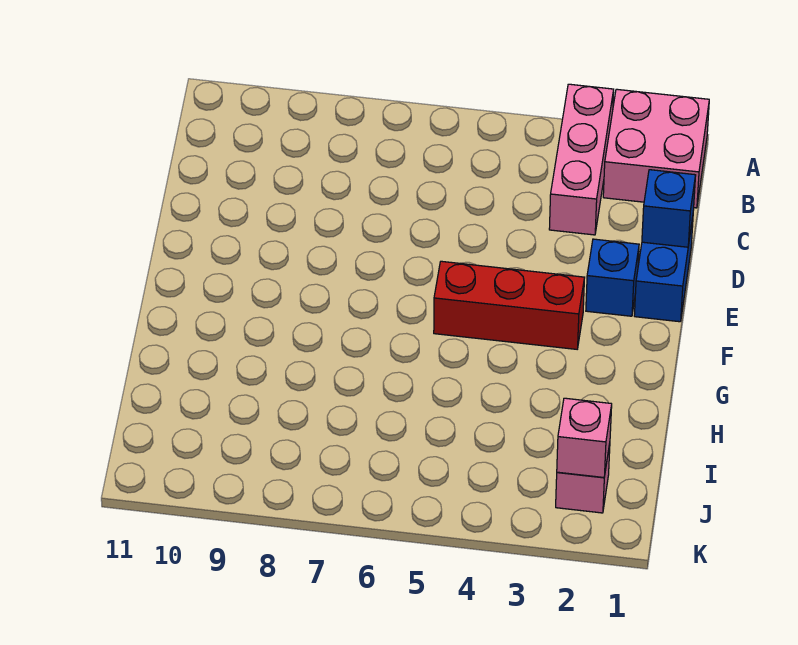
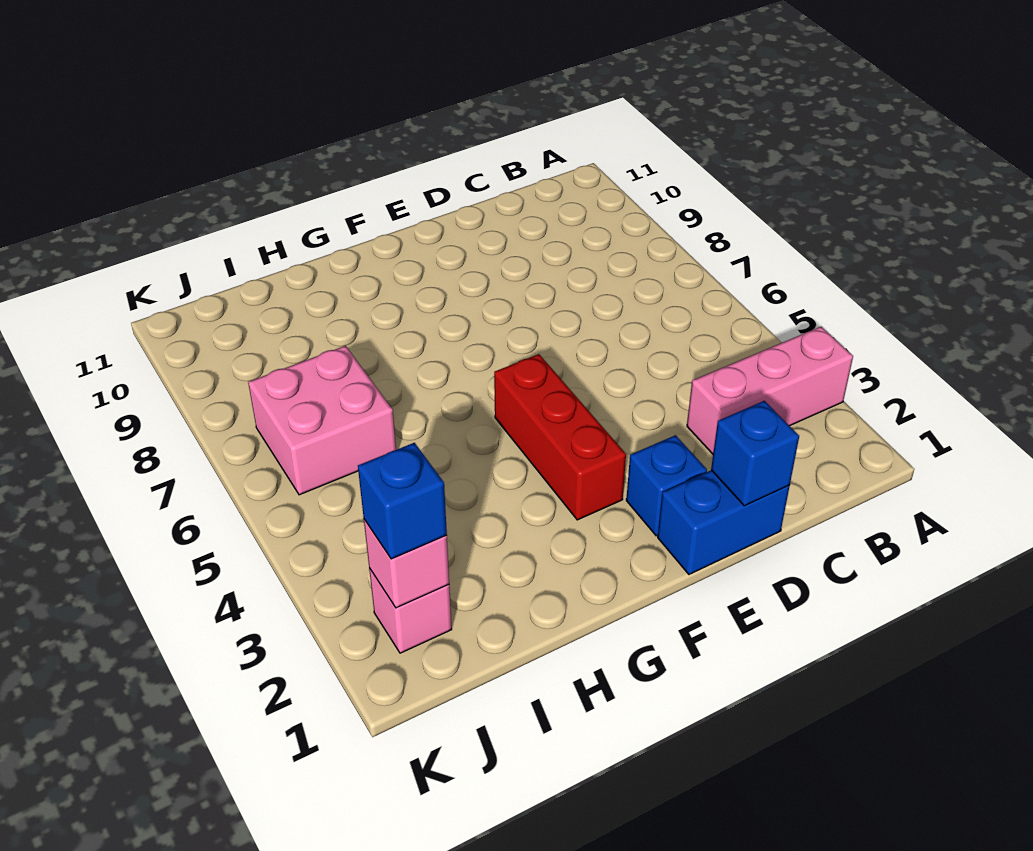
pink brick A1:B2 level 1 -> pink brick I6:J7 level 1
none -> blue brick J2 level 3

